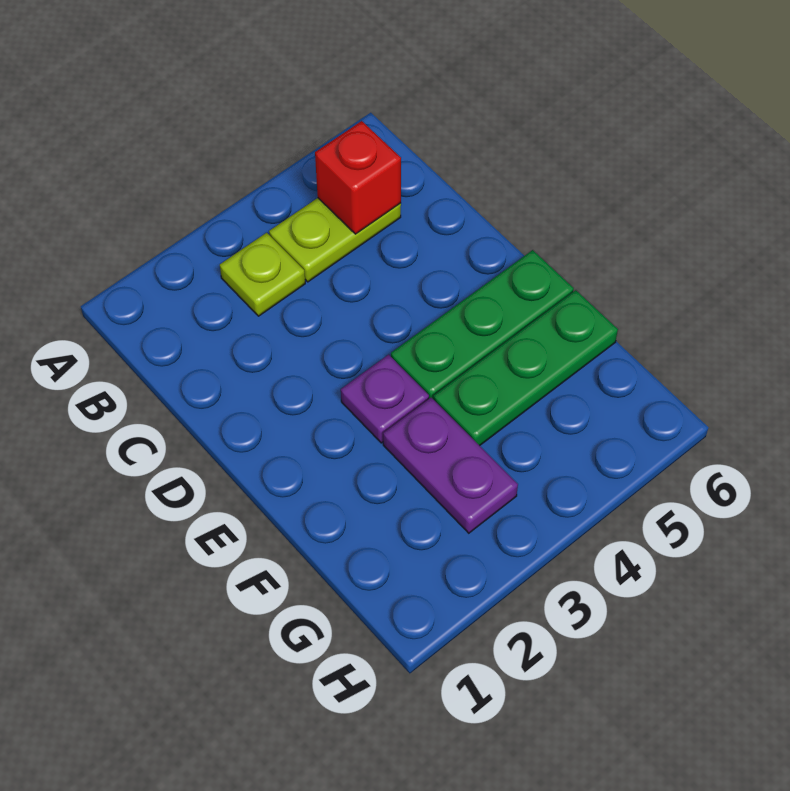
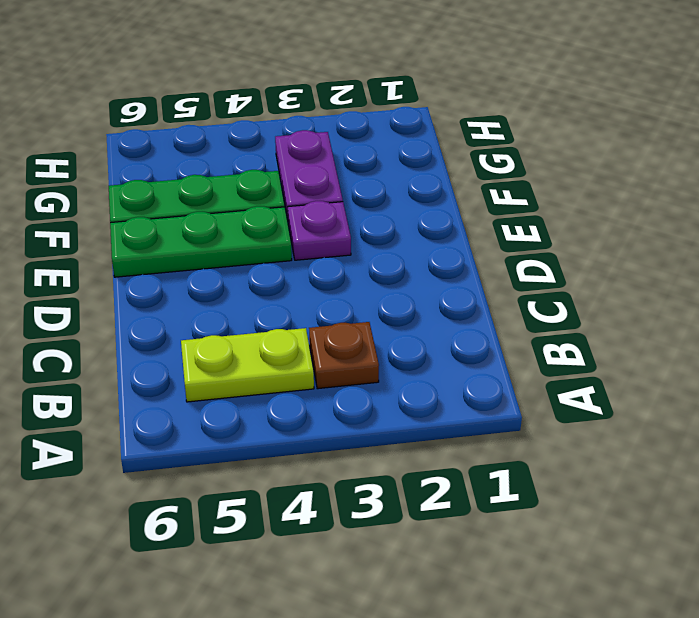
lime plate B3 level 1 -> brown plate B3 level 1
red brick B5 level 2 -> none

